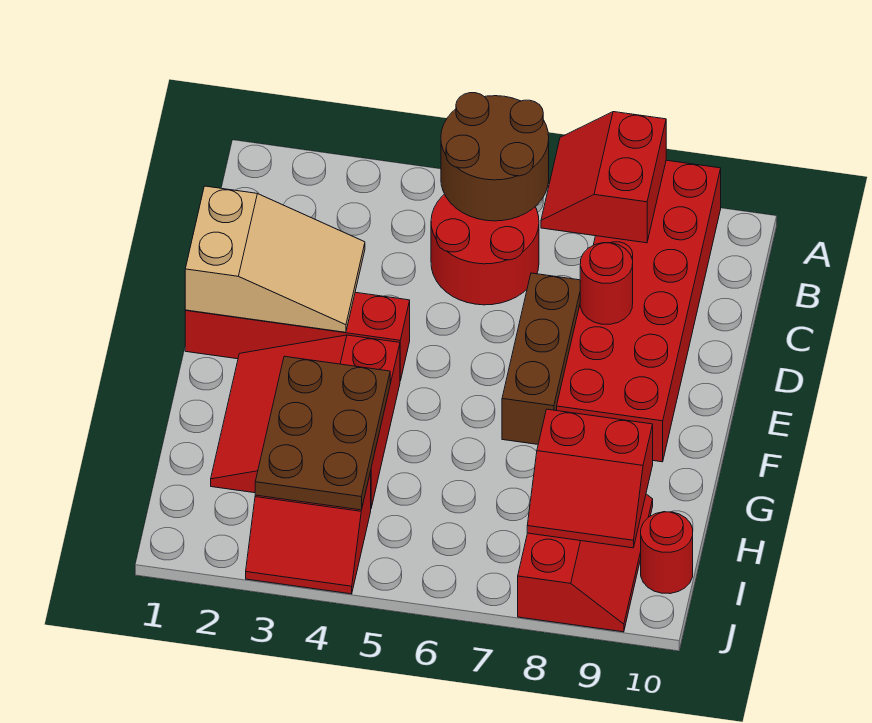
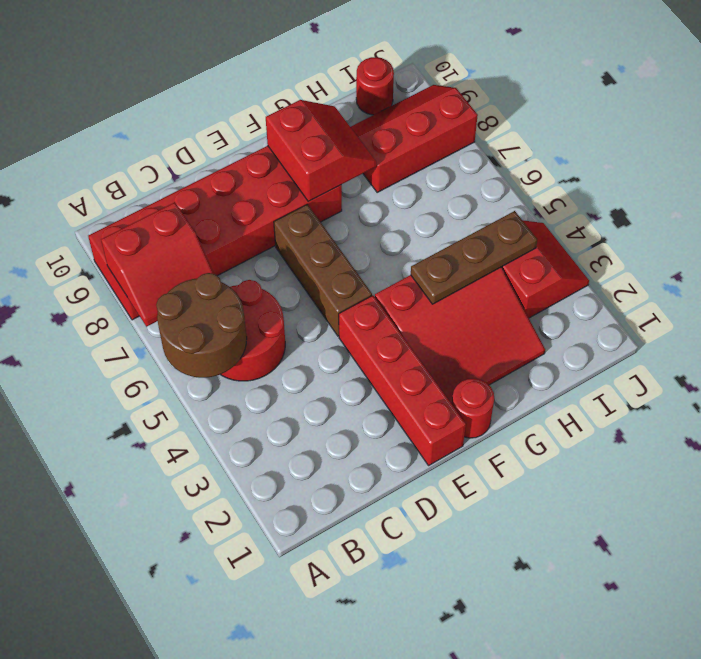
tan slope D1:E3 level 2 top 1 -> none
brown brick D7:F7 level 1 -> brown brick E5:E7 level 1
red round brick D8 level 2 -> red round brick F1 level 1
brown plate G3:I4 level 2 -> brown plate G4:I4 level 2
red slope H8:I9 level 2 top H -> red slope F8:G9 level 2 top F

